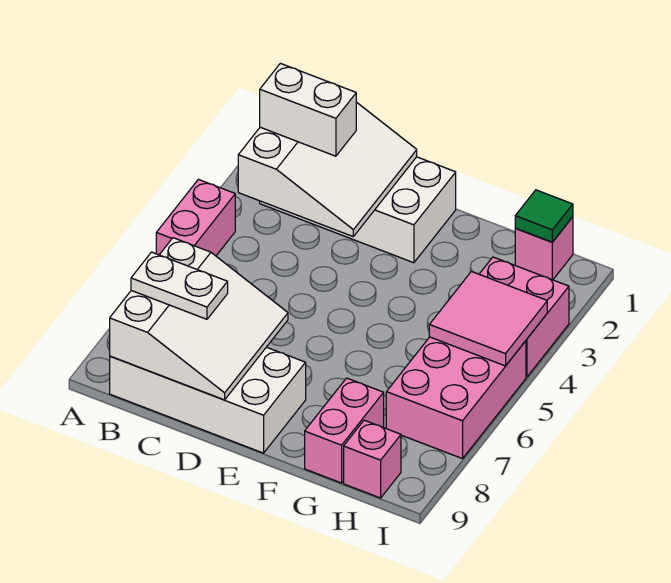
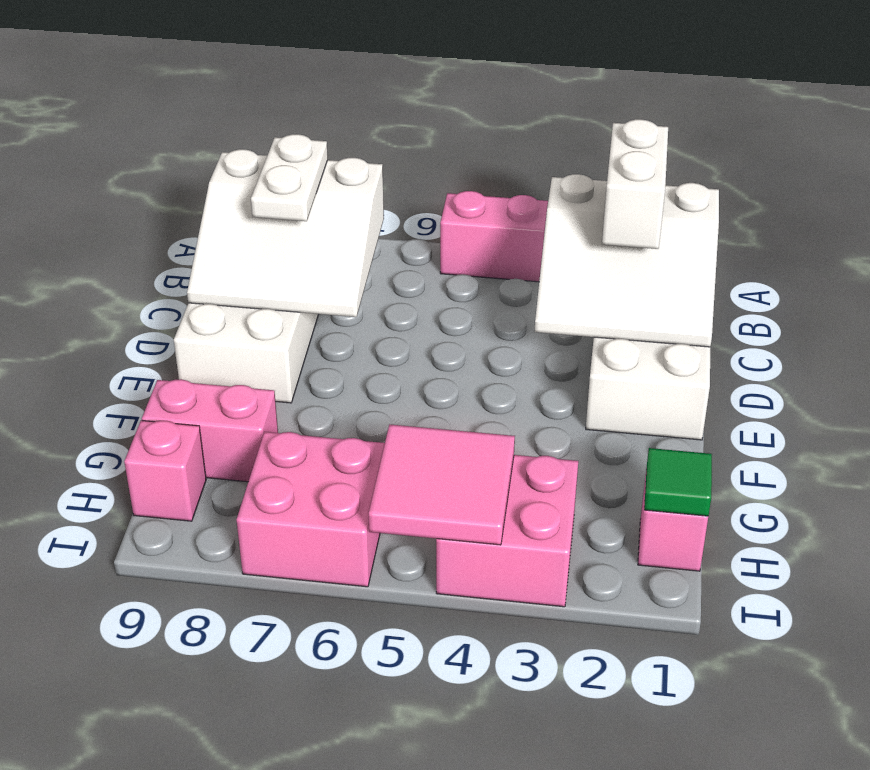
pink brick H5:I7 level 1 -> pink brick H6:I7 level 1

